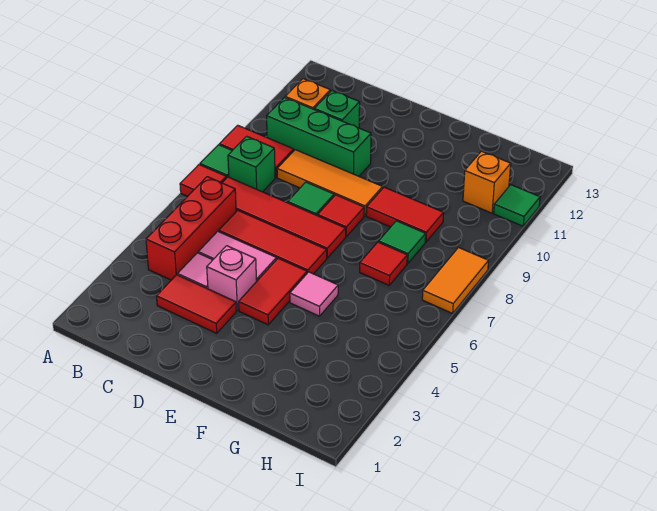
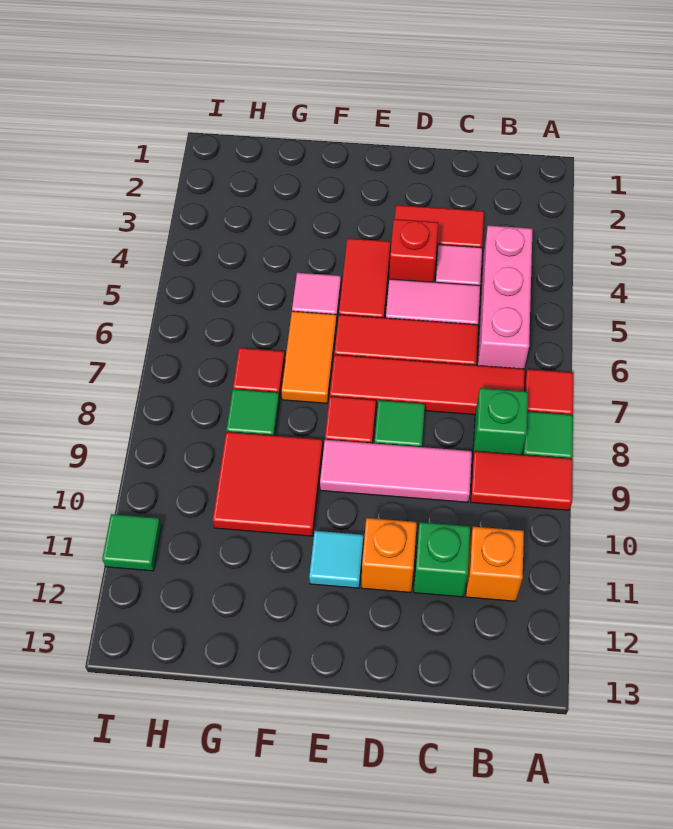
red brick B4:B6 level 1 -> pink brick B4:B6 level 1
green brick B10:D10 level 1 -> none
orange tile C9:E9 level 1 -> pink tile C9:E9 level 1
pink brick D4 level 1 -> red brick D4 level 1
none -> cyan tile E11 level 1
red tile F9:G9 level 1 -> red tile F9:G10 level 1
orange brick H11 level 1 -> orange brick D11 level 1
orange tile I7:I8 level 1 -> orange tile F6:F7 level 1

